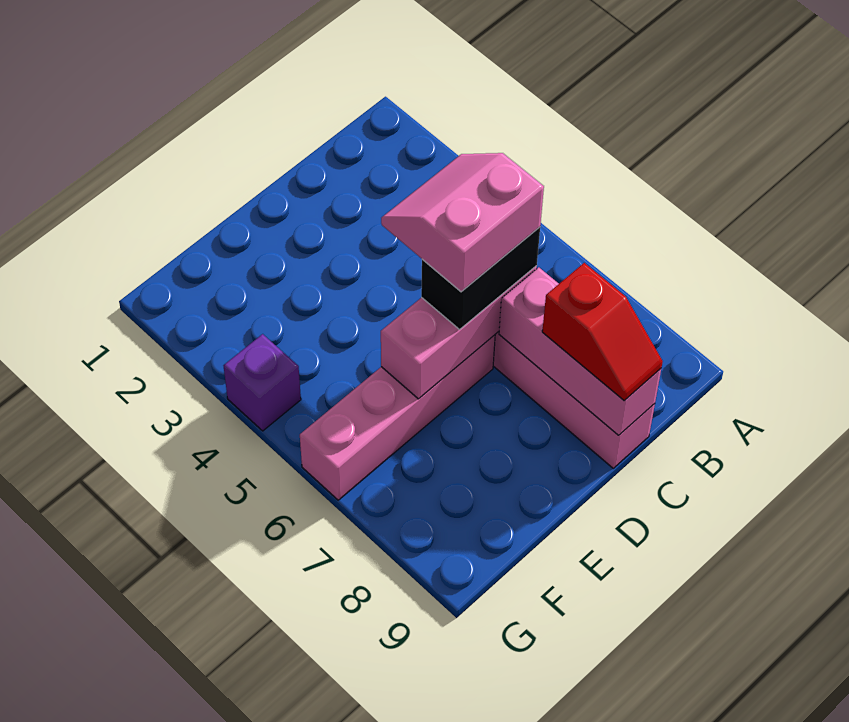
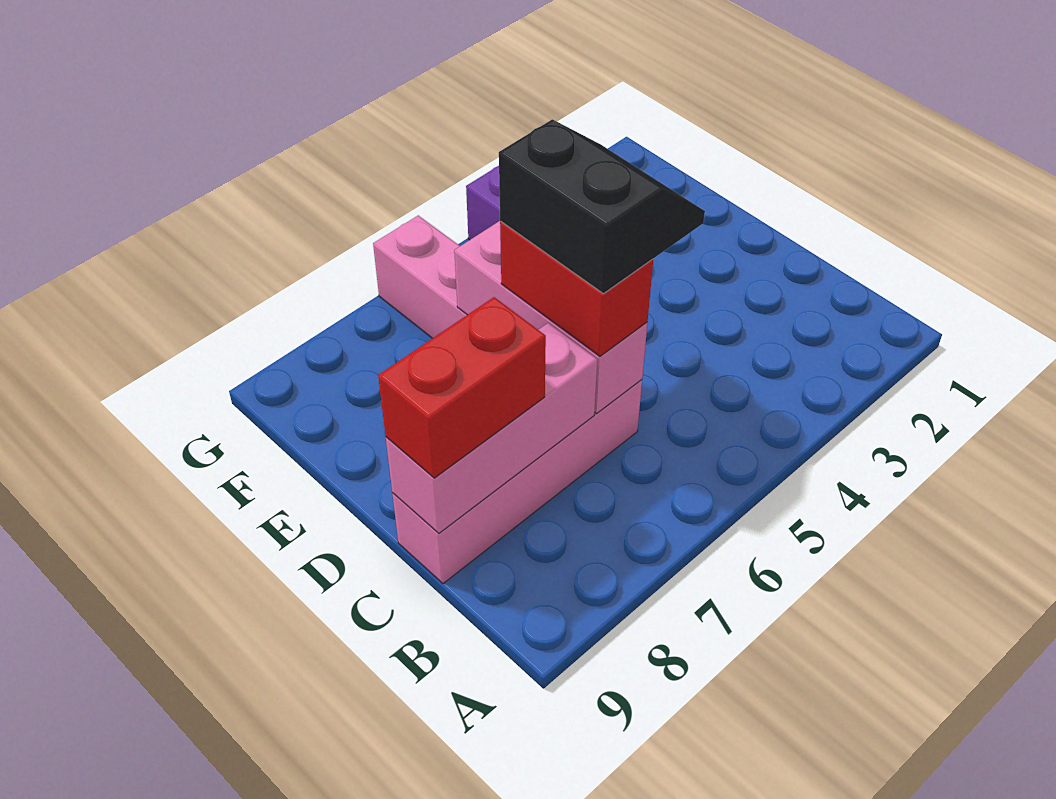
pink slope C5:D6 level 4 top 6 -> black slope C5:D6 level 4 top 6
black brick C6:D6 level 3 -> red brick C6:D6 level 3
red slope C8:C9 level 3 top 8 -> red brick C8:C9 level 3

